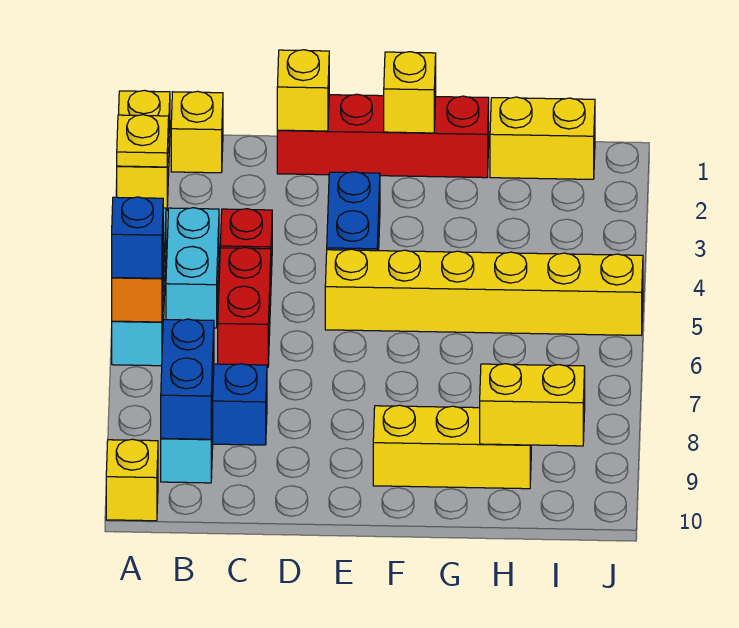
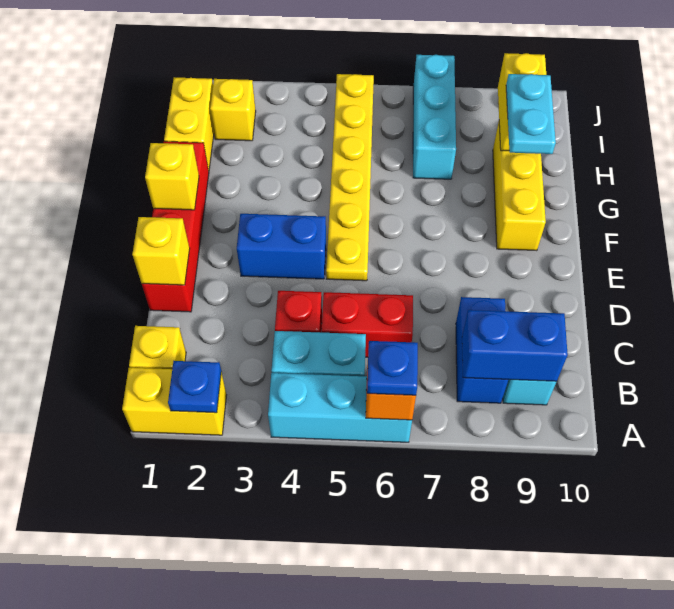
yellow plate A2 level 2 -> blue plate A2 level 2
blue brick A6 level 3 -> blue plate A6 level 3
yellow brick A10 level 1 -> yellow brick I2 level 1
yellow brick E5:J5 level 1 -> yellow plate E5:J5 level 1
none -> cyan plate G9:H9 level 3
none -> cyan brick H7:J7 level 1

